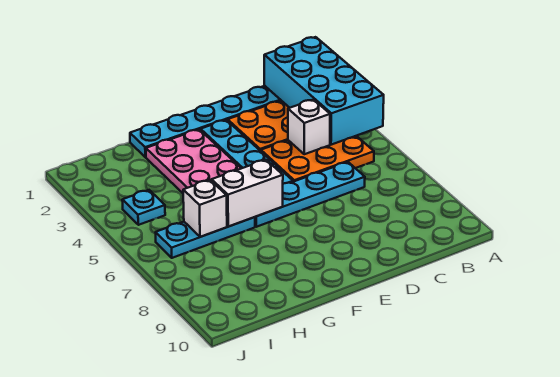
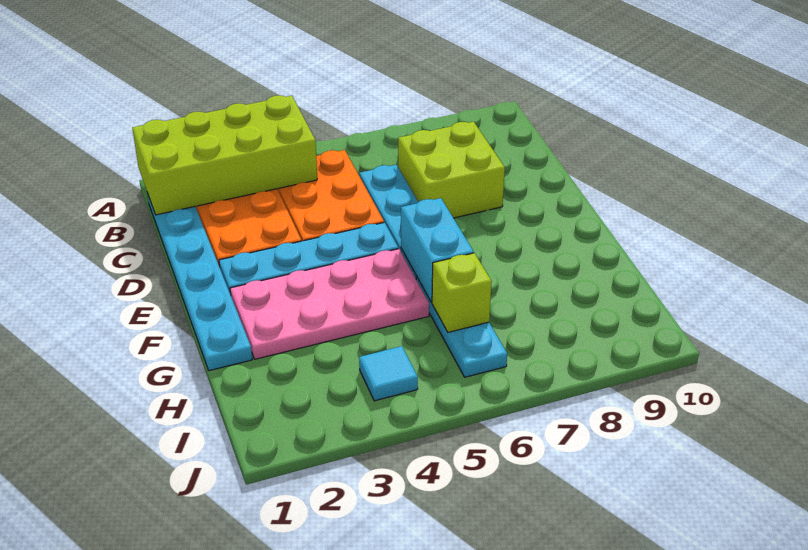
cyan brick A1:B4 level 2 -> lime brick A1:B4 level 2
white brick C4 level 2 -> none
none -> lime brick C7:D8 level 1
white brick F6:G6 level 2 -> cyan brick F6:G6 level 2
white brick H6 level 2 -> lime brick H6 level 2
cyan plate I4 level 1 -> cyan tile I4 level 1

